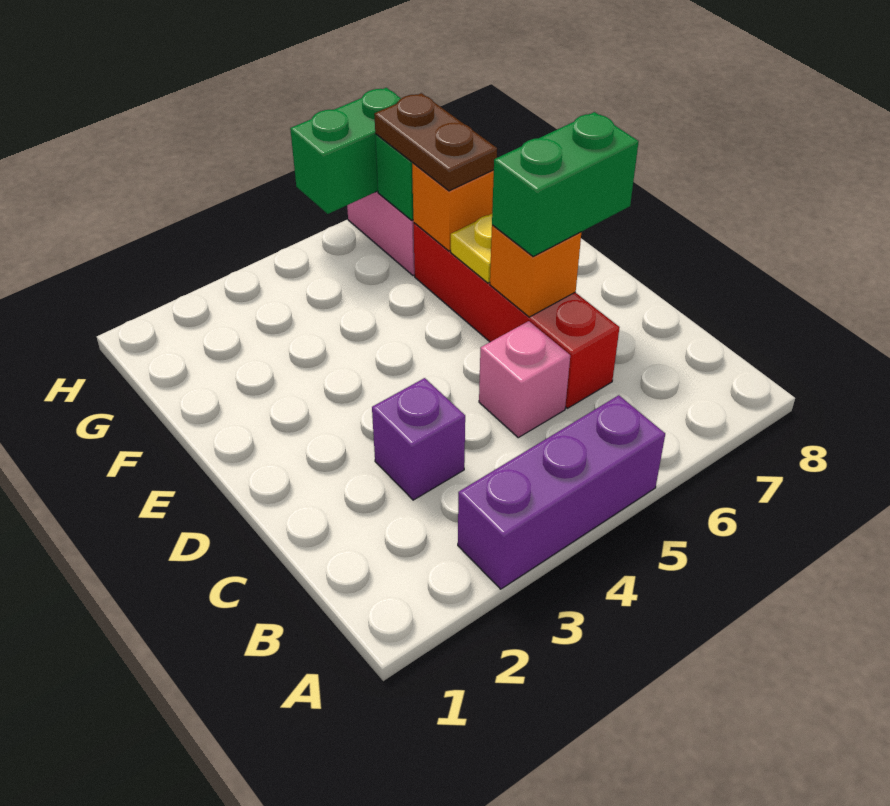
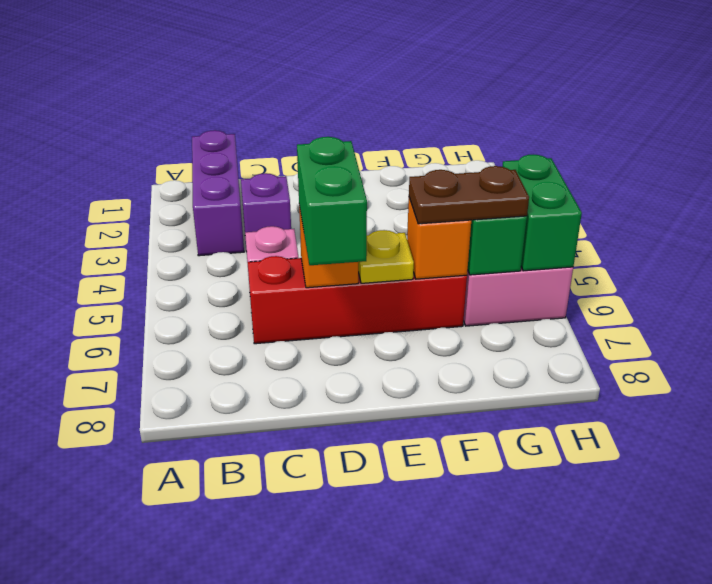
purple brick A3:A5 level 1 -> purple brick B1:B3 level 1

